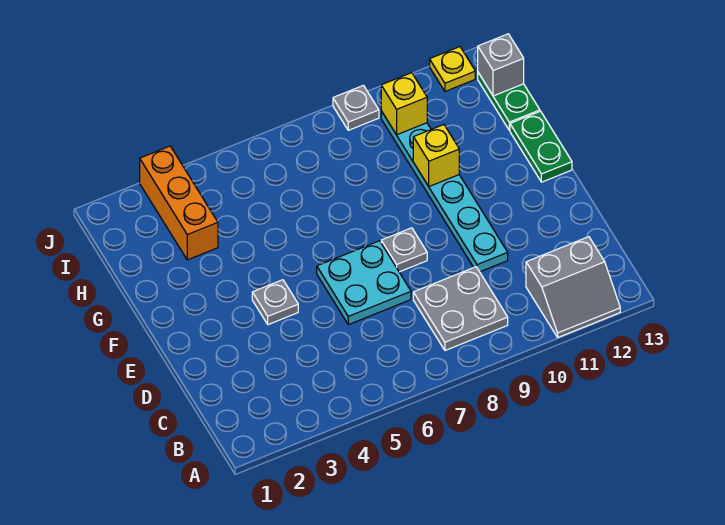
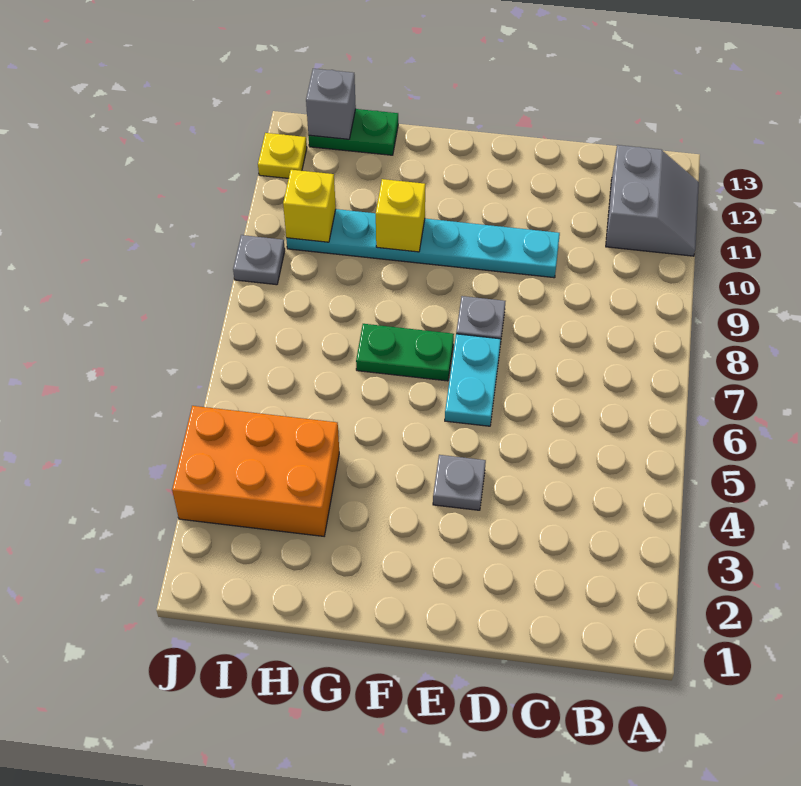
grey plate B8:C9 level 1 -> none
cyan plate D6:E7 level 1 -> cyan plate E6:E7 level 1
green plate F13:G13 level 1 -> green plate F7:G7 level 1
orange brick H3:J3 level 1 -> orange brick H3:J4 level 1

